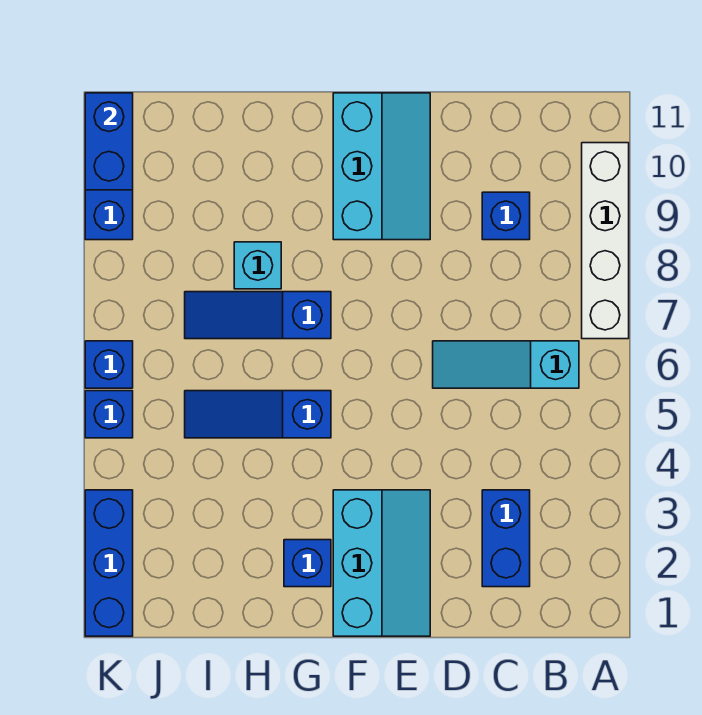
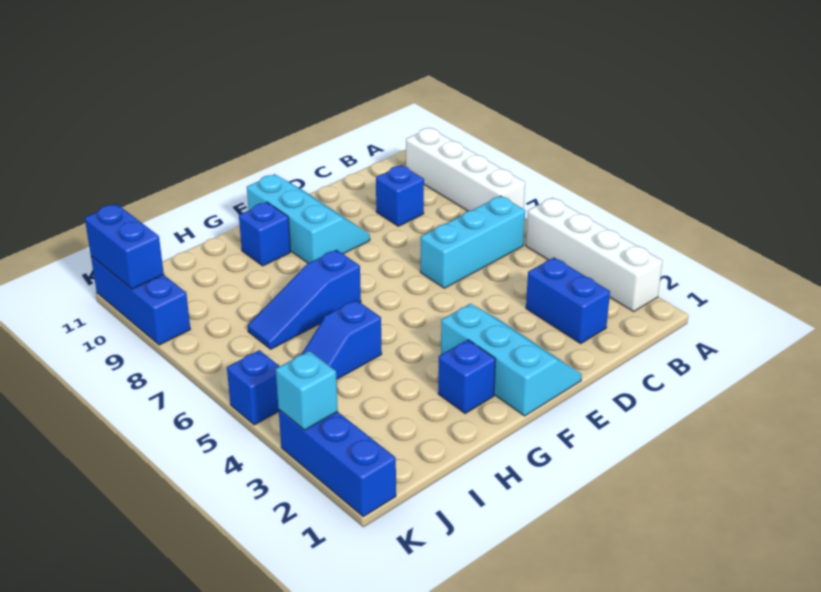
none -> white brick A2:A5 level 1
cyan slope B6:D6 level 1 top B -> cyan brick B6:D6 level 1
blue slope G5:I5 level 1 top G -> blue slope H5:I5 level 1 top H
cyan brick H8 level 1 -> cyan brick K3 level 2
blue brick K6 level 1 -> blue brick G10 level 1

